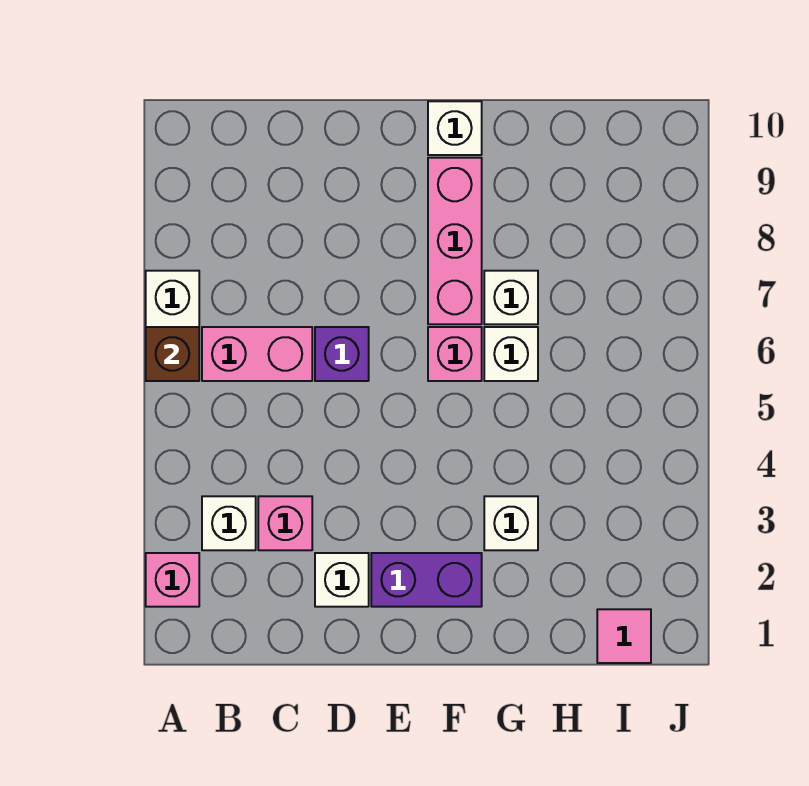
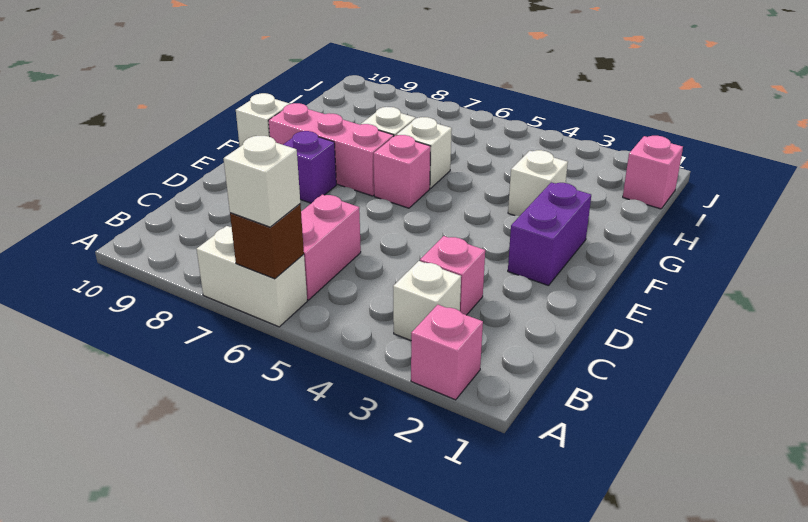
white brick D2 level 1 -> white brick A6 level 3
purple brick D6 level 1 -> purple brick E8 level 1
pink tile I1 level 1 -> pink brick I1 level 1

